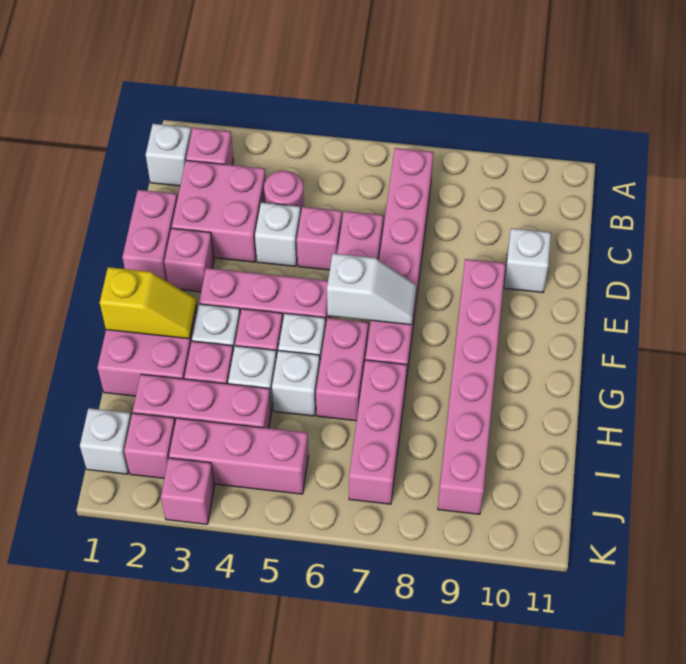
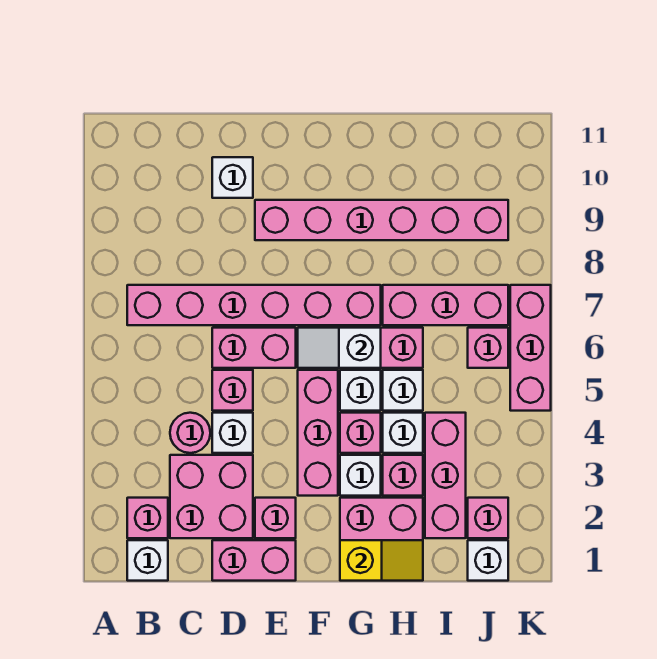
white slope F6:F7 level 2 top 6 -> white slope F6:G6 level 2 top G
yellow slope G1:G2 level 2 top 1 -> yellow slope G1:H1 level 2 top G
pink brick J3:J5 level 1 -> pink brick K5:K7 level 1
pink brick K3 level 1 -> pink brick J6 level 1

